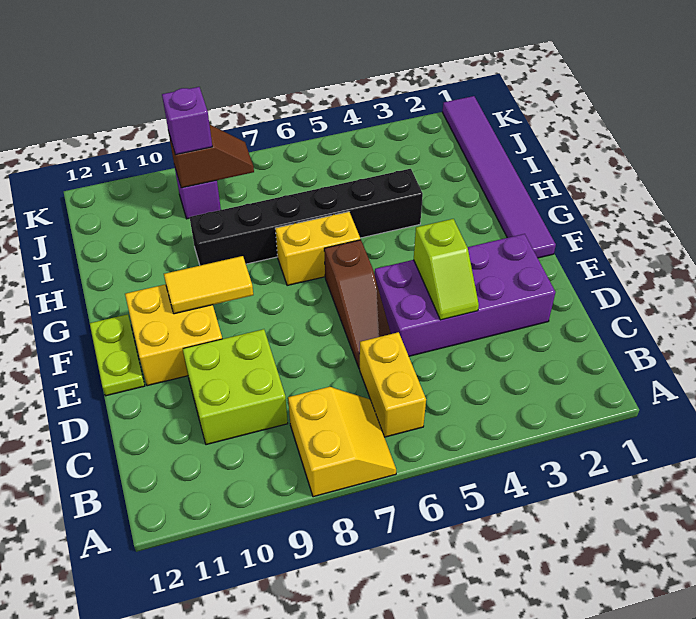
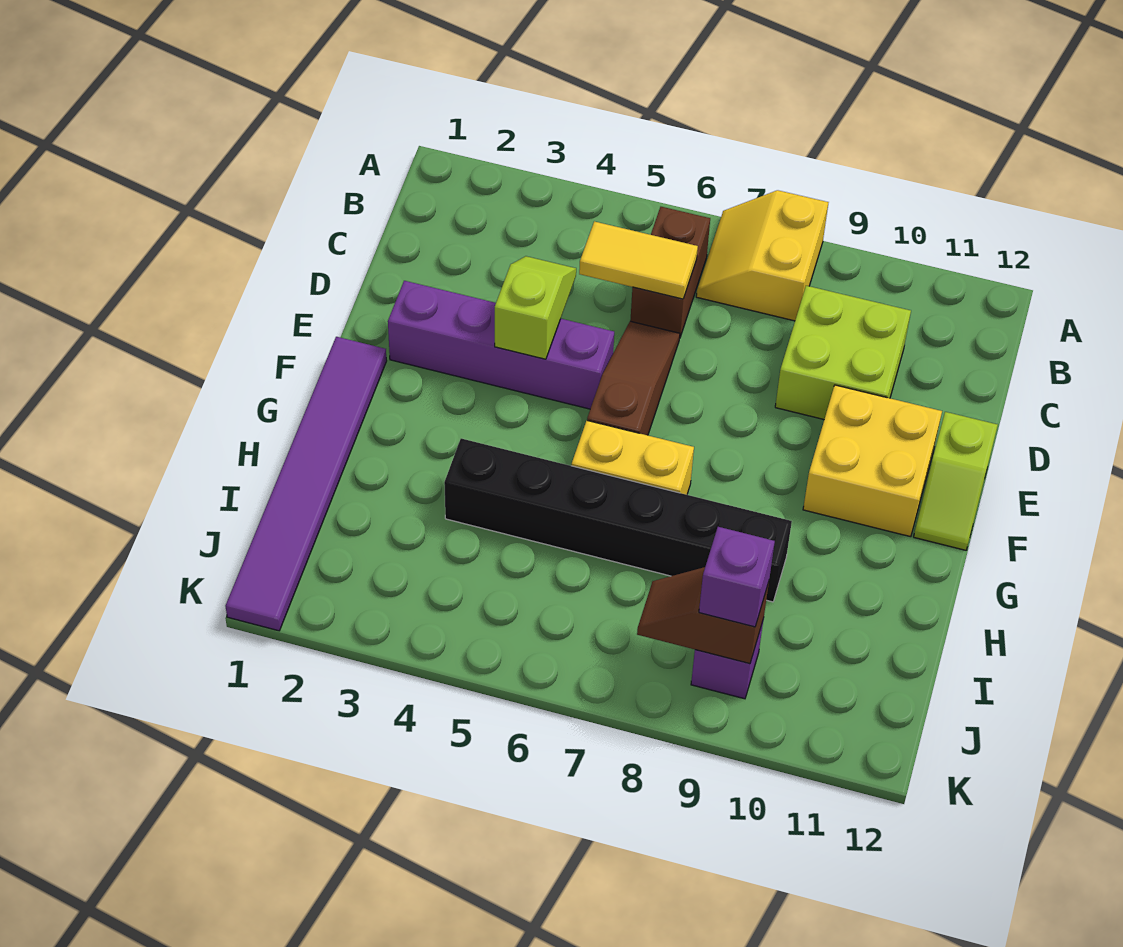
yellow brick B6:C6 level 1 -> brown brick B6:C6 level 1
purple brick D2:E5 level 1 -> purple brick E2:E5 level 1
lime plate E12:F12 level 1 -> lime slope E12:F12 level 1 top E
yellow tile F9:F10 level 2 -> yellow tile C5:C6 level 2

